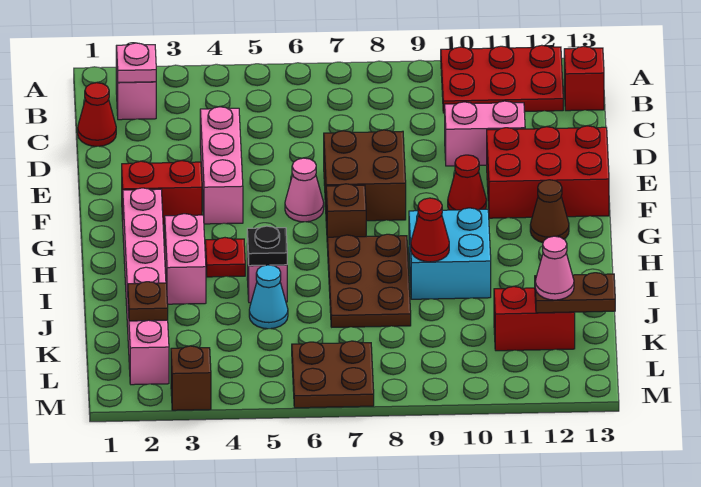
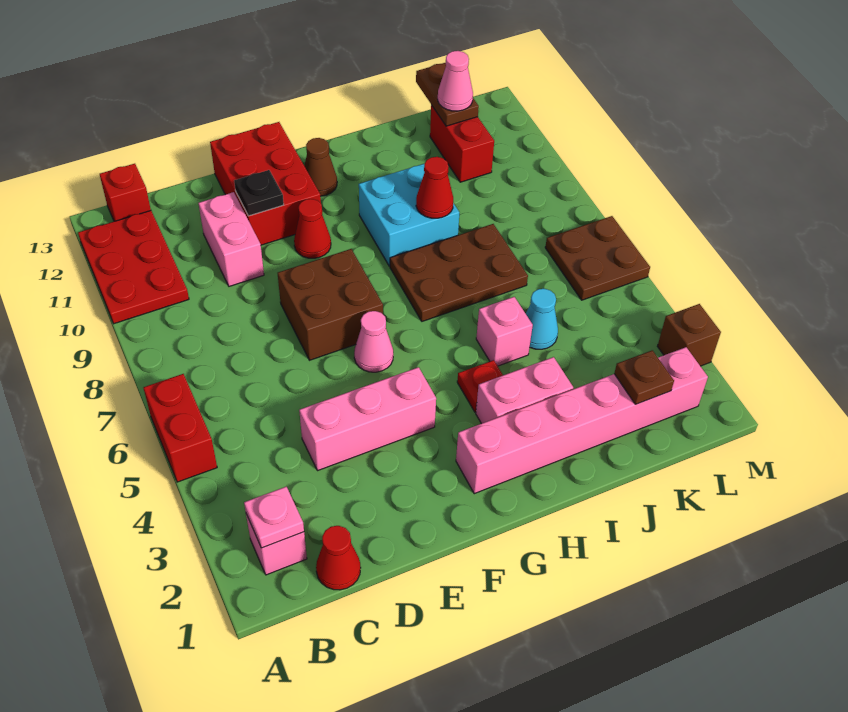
red brick F2:F3 level 1 -> red brick A5:A6 level 1
brown brick G7 level 1 -> none
black plate I5 level 2 -> black plate E11 level 2

